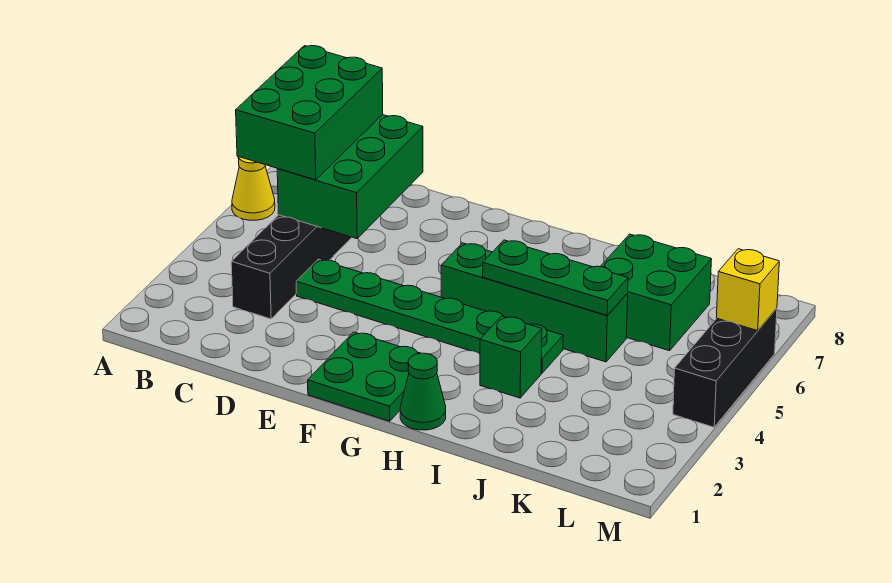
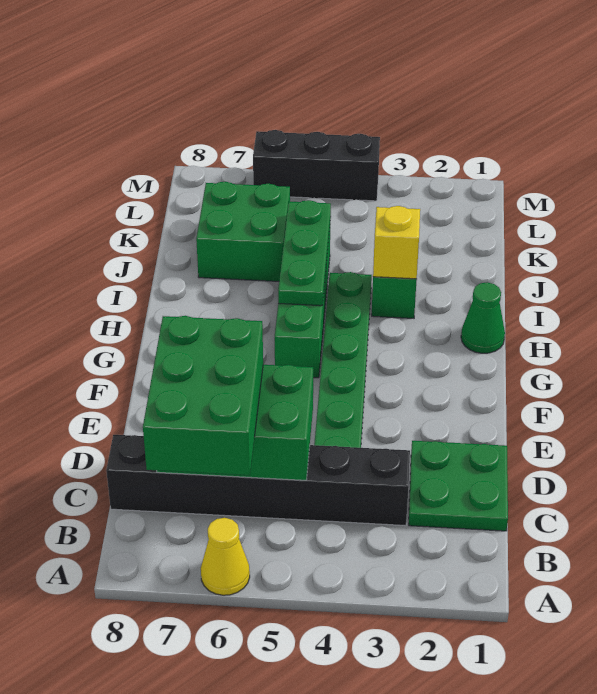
green brick B5:C7 level 3 -> green brick B6:D7 level 3
green plate F1:G2 level 1 -> green plate C1:D2 level 1
yellow brick M6 level 2 -> yellow brick I3 level 2

